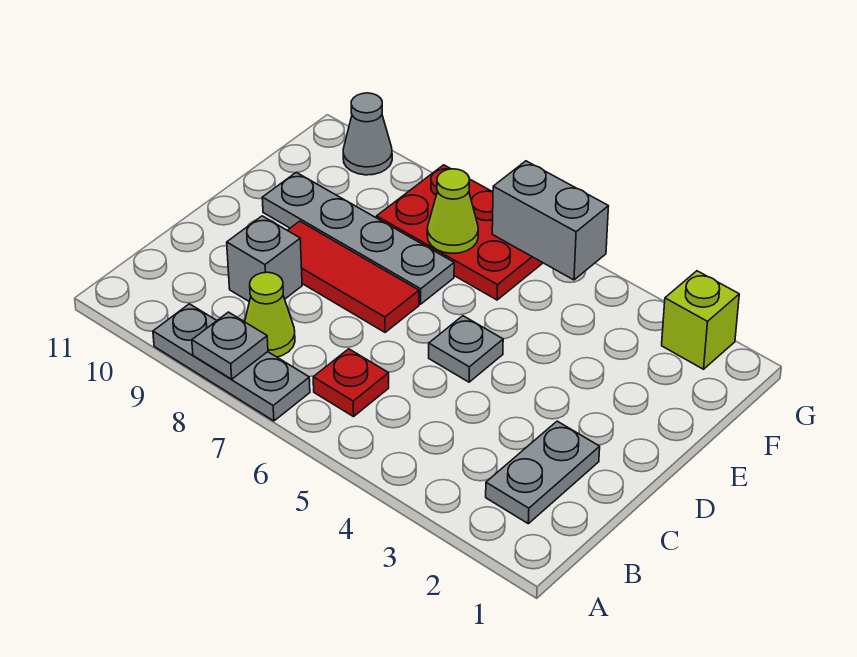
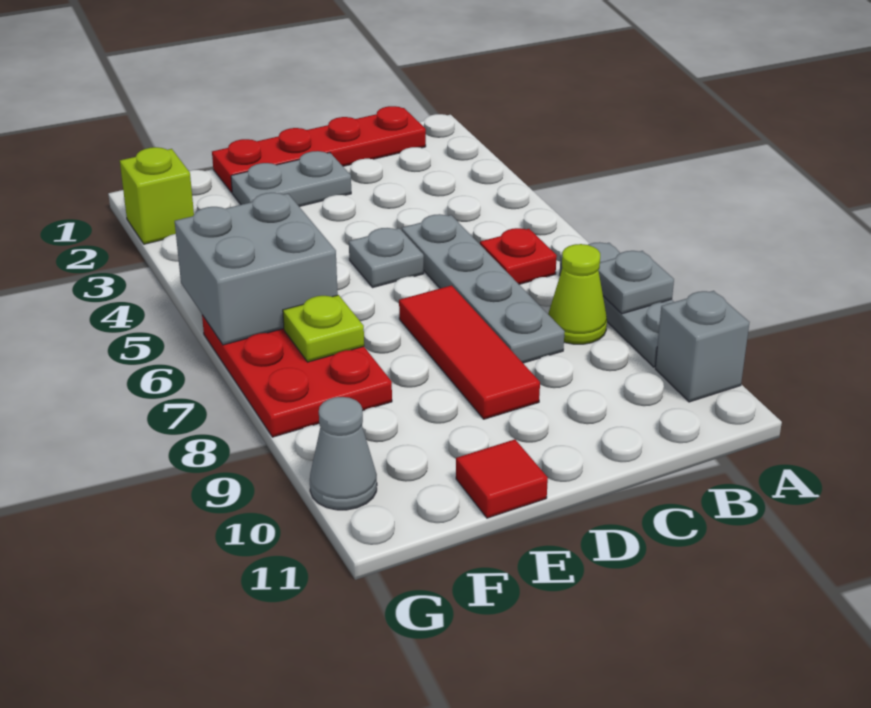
none -> red plate B1:E1 level 1
grey plate B2:C2 level 1 -> grey plate D2:E2 level 1
grey brick C9 level 1 -> grey brick A10 level 1
grey plate E7:E10 level 1 -> grey plate C5:C8 level 1
none -> red tile E11 level 1
lime cone F7 level 2 -> lime plate F7 level 2
grey brick G5:G6 level 2 -> grey brick F5:G6 level 2

